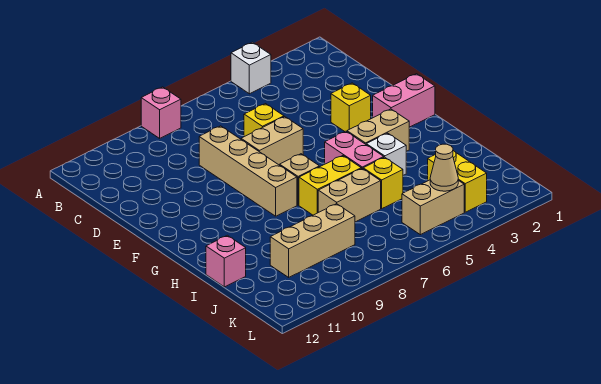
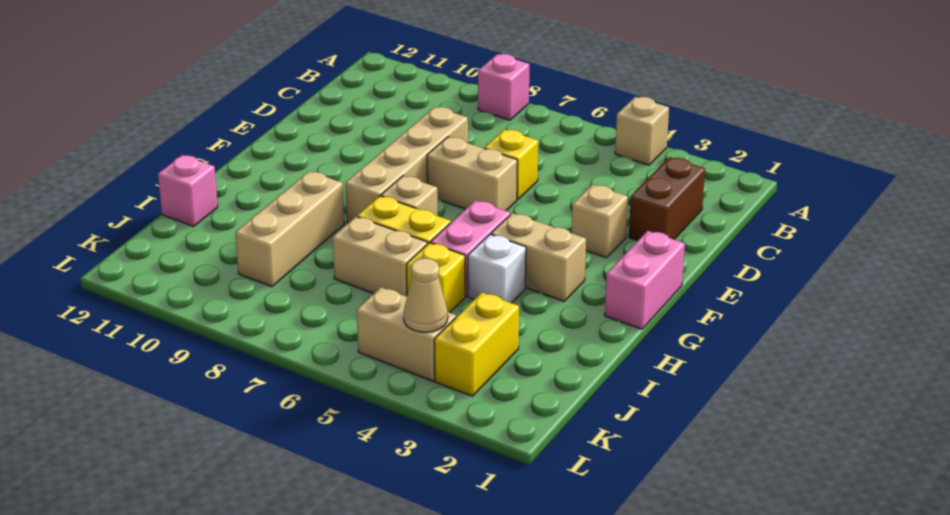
white brick A4 level 1 -> tan brick A4 level 1
none -> brown brick C2:D2 level 1
yellow brick E3 level 1 -> tan brick E3 level 1
pink brick F1:F2 level 1 -> pink brick F1:G1 level 1
tan brick J8:J10 level 1 -> tan brick H9:J9 level 1

